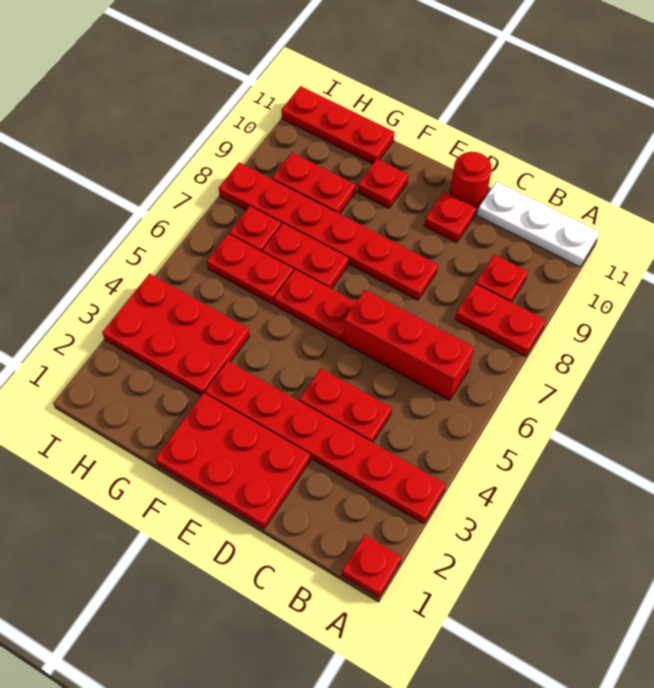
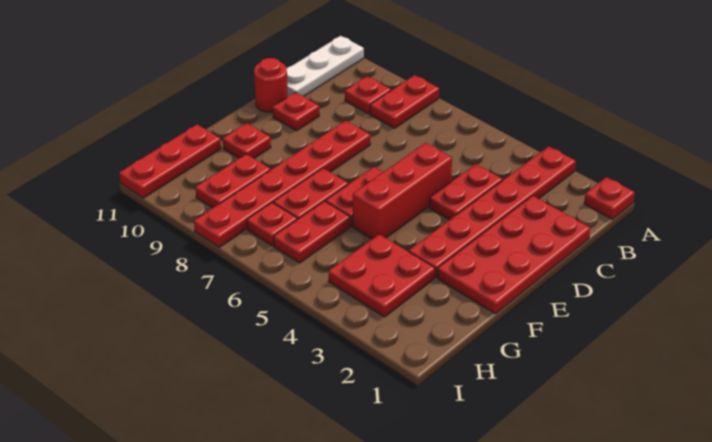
red brick B6:D6 level 1 -> red brick D5:F5 level 1
red plate D1:F2 level 1 -> red plate C1:F2 level 1
red plate G3:I4 level 1 -> red plate G3:H4 level 1

